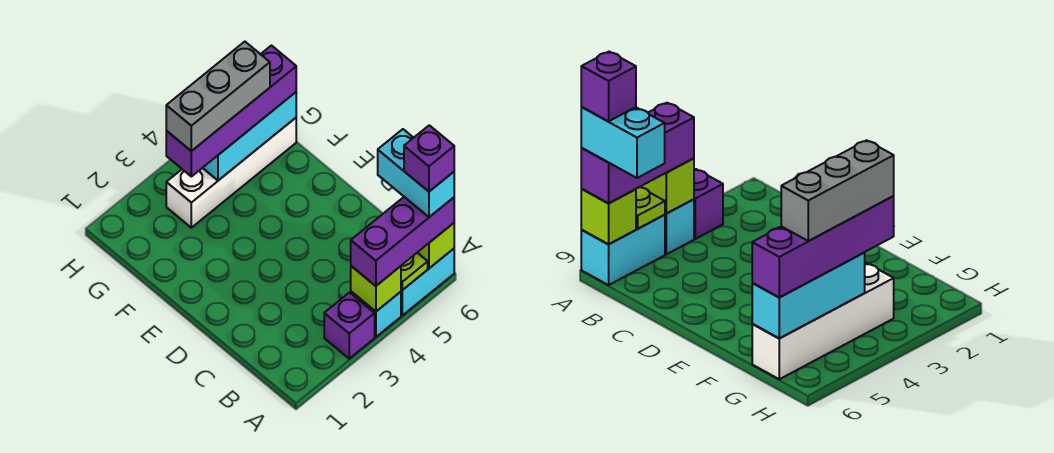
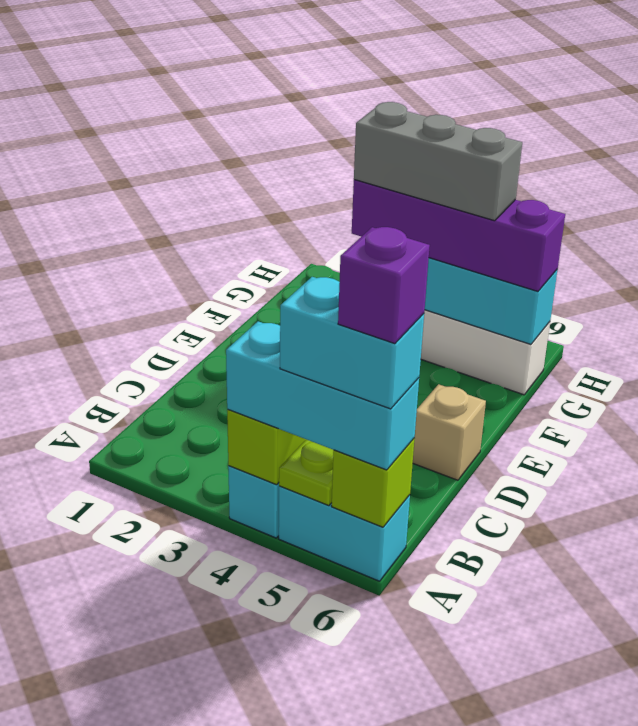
purple brick A3 level 1 -> none
purple brick A4:A6 level 3 -> cyan brick A4:A6 level 3
cyan brick A6:B6 level 4 -> cyan brick A5:A6 level 4
none -> tan brick D6 level 1

